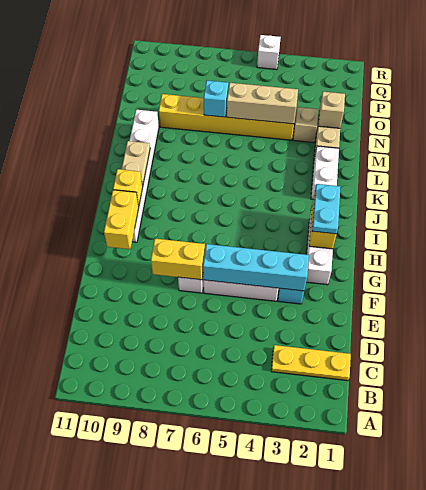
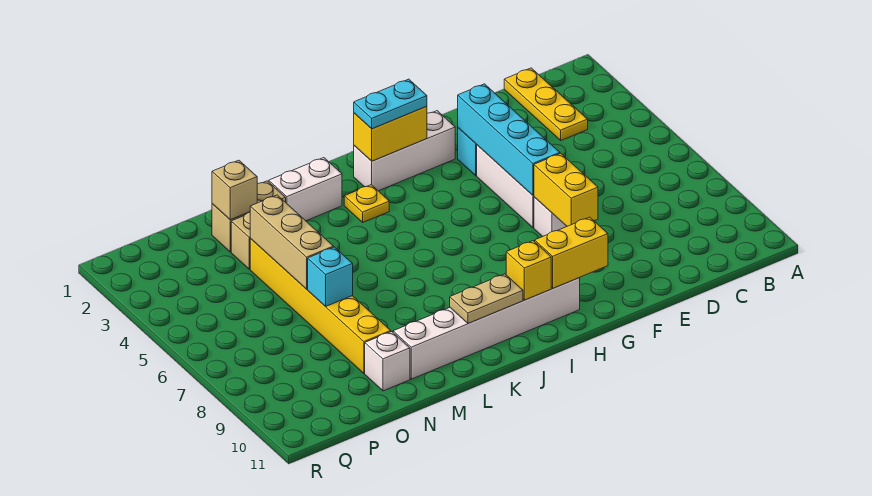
none -> yellow plate J3 level 1
white brick R5 level 1 -> white brick N10 level 1

